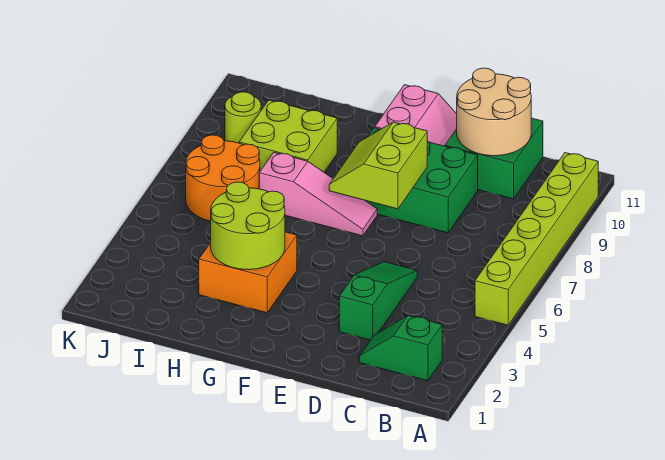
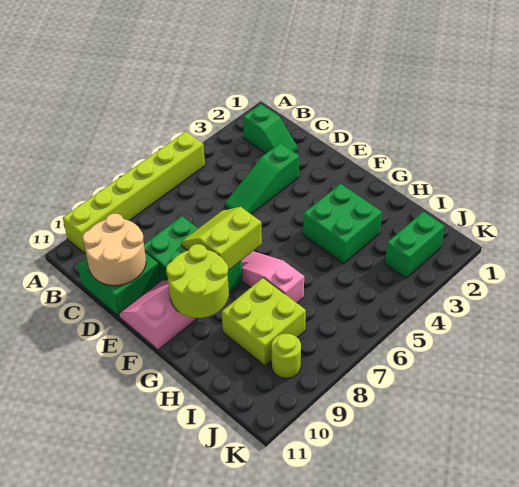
lime slope E7:F8 level 2 top E -> lime slope E7:F8 level 2 top F
orange brick G3:H4 level 1 -> green brick G3:H4 level 1
lime round brick G3:H4 level 2 -> lime round brick F9:G10 level 2
orange round brick I6:J7 level 1 -> none
none -> green brick J2:J3 level 1

